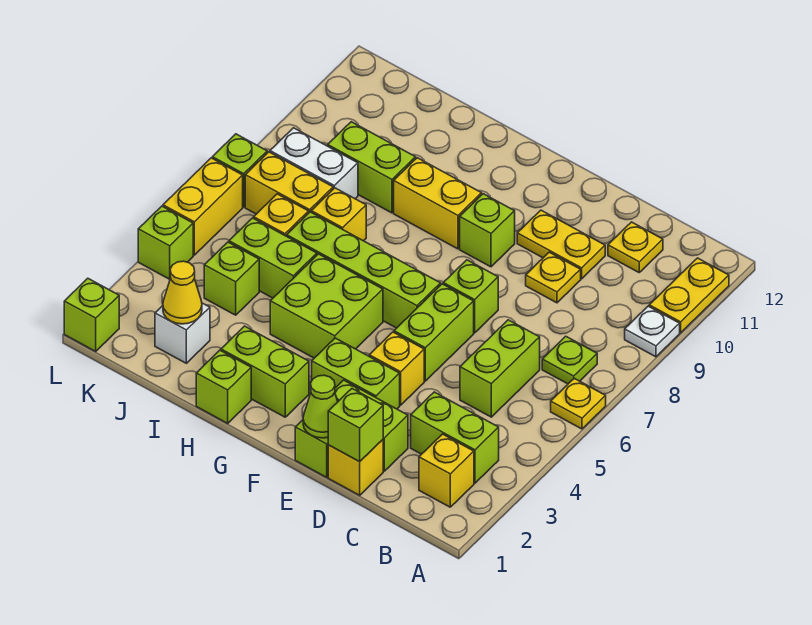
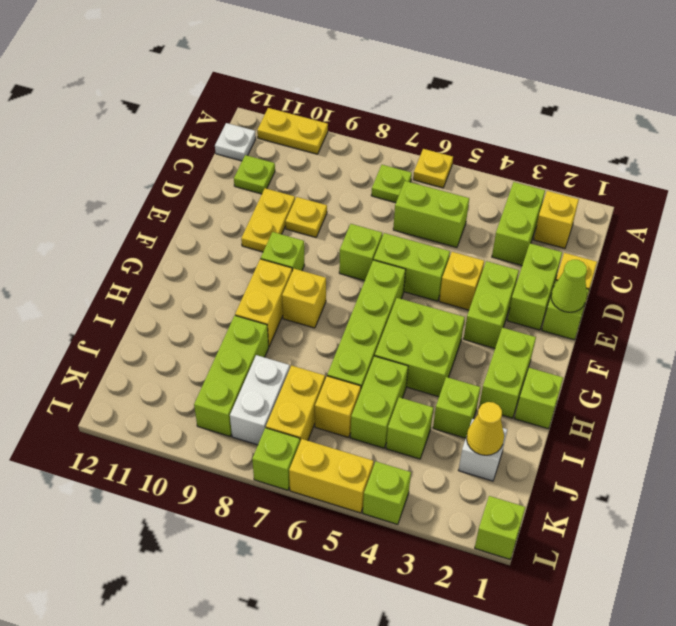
white plate A9 level 1 -> white plate B12 level 1
yellow plate C11 level 1 -> lime plate C11 level 1
lime brick D1 level 2 -> lime brick I3 level 1
yellow brick I7 level 1 -> yellow brick G8 level 1
lime brick I9:J9 level 1 -> lime brick I9:K9 level 1

